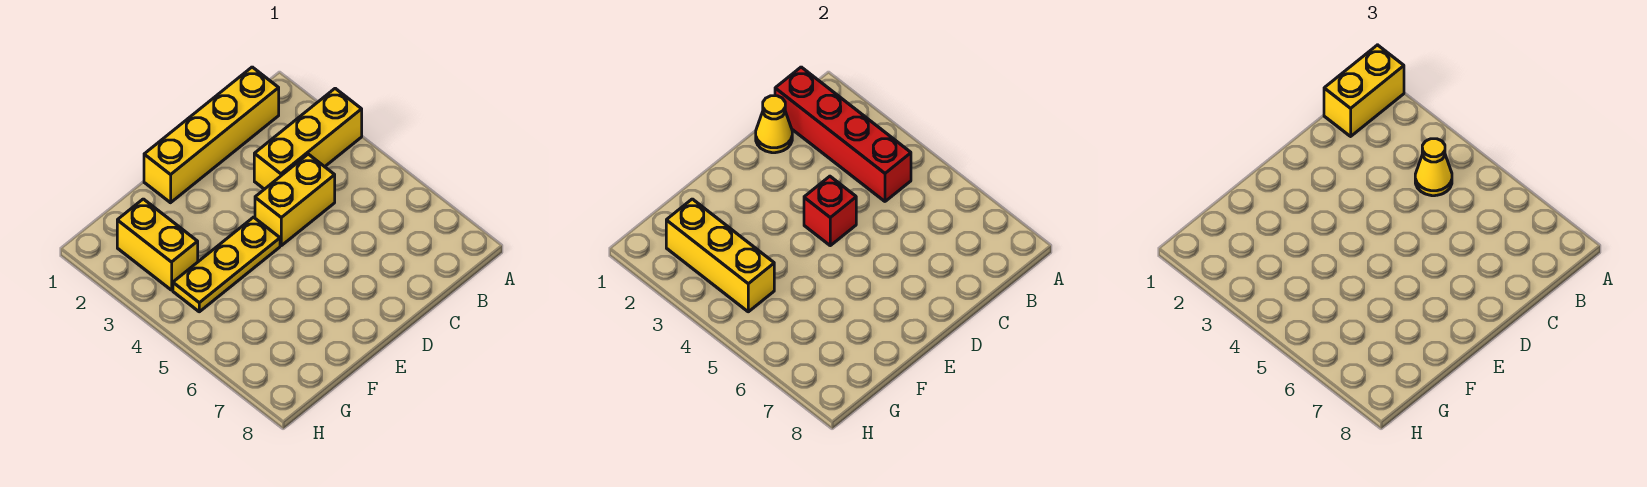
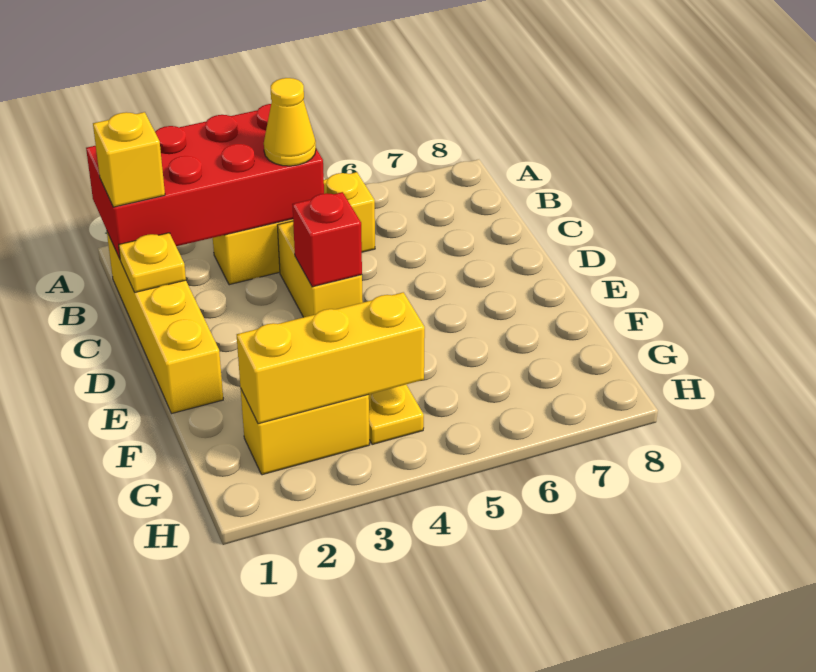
yellow brick A1:B1 level 3 -> yellow brick B1 level 3
yellow brick A3:C3 level 1 -> yellow brick B3:B5 level 1
red brick B1:B4 level 2 -> red brick A1:B4 level 2
yellow cone C1 level 2 -> yellow plate C1 level 2

